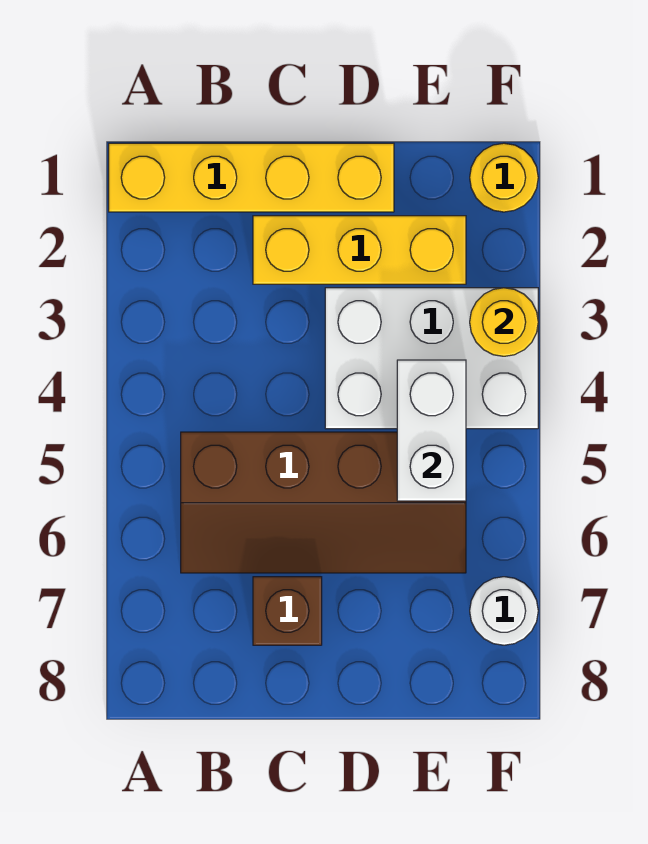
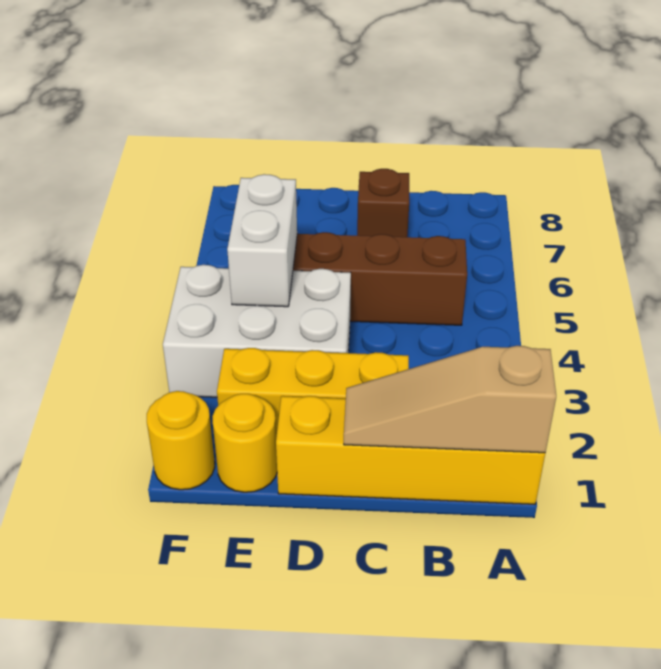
none -> tan slope A1:C1 level 2 top A
yellow round brick F3 level 2 -> yellow round brick E1 level 1
white round brick F7 level 1 -> none

